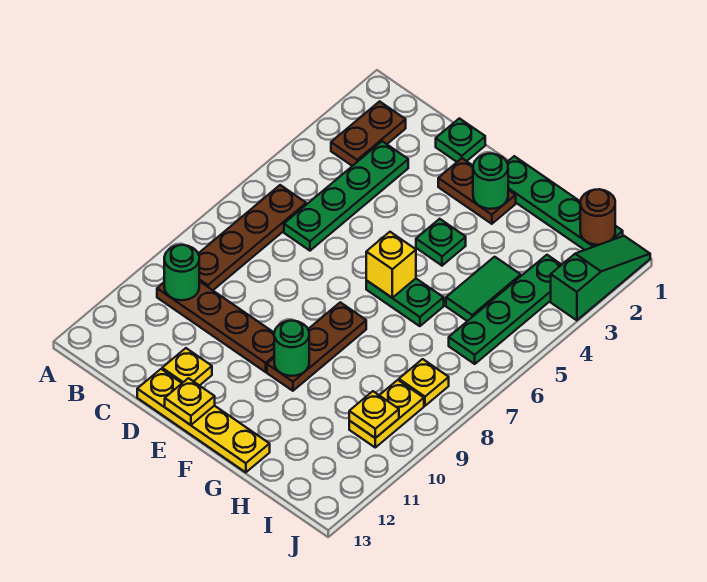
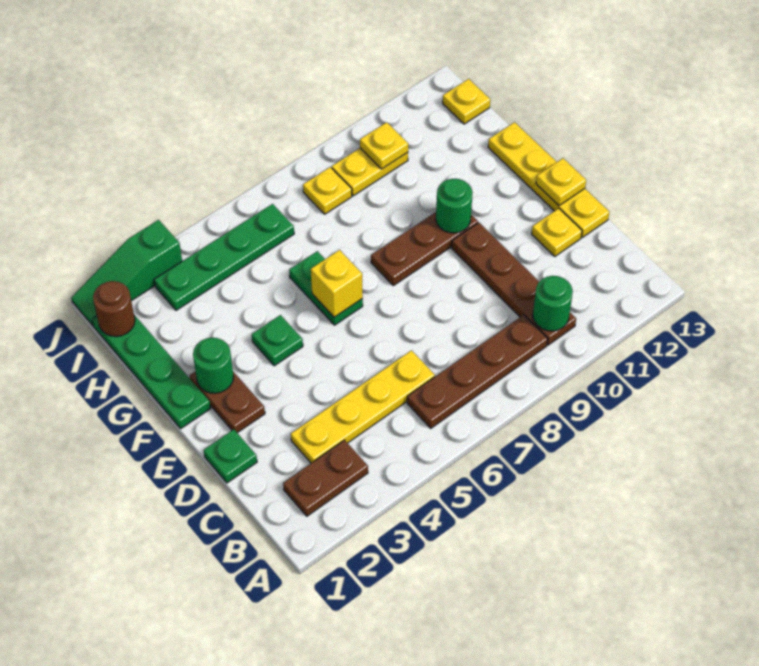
green plate C3:C6 level 1 -> yellow plate C3:C6 level 1
green tile H4:H5 level 1 -> none
none -> yellow plate I13 level 1

